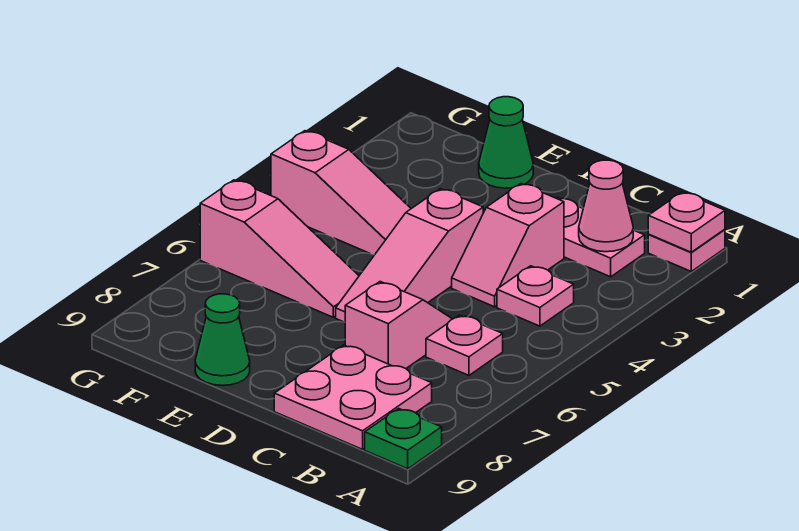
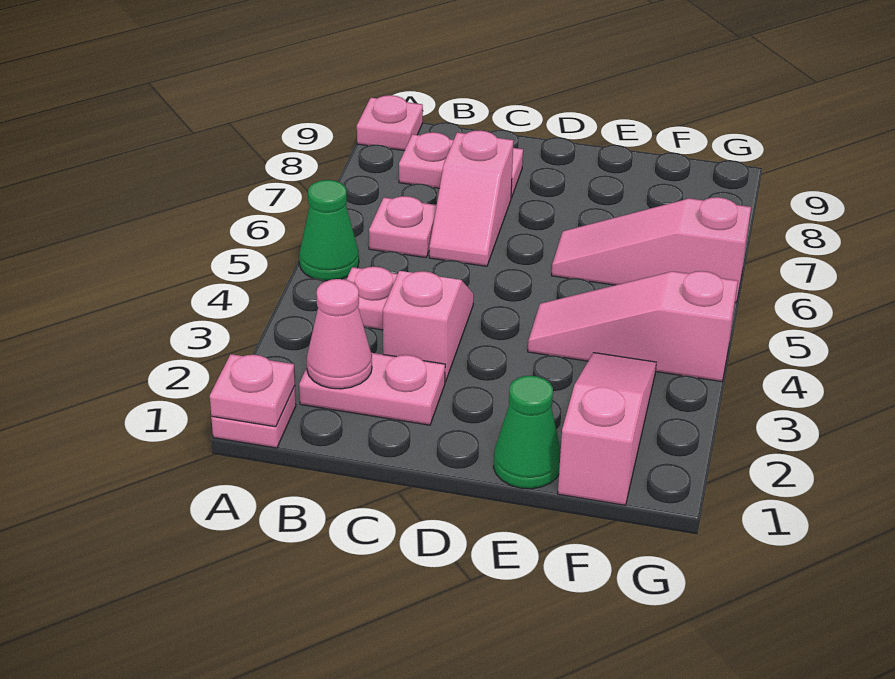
green plate A9 level 1 -> pink plate A9 level 1
pink plate B8:C9 level 1 -> pink plate B8:C8 level 1
pink slope D4:D6 level 1 top 4 -> pink slope F1:F3 level 1 top 1
green cone E9 level 1 -> green cone A5 level 1

